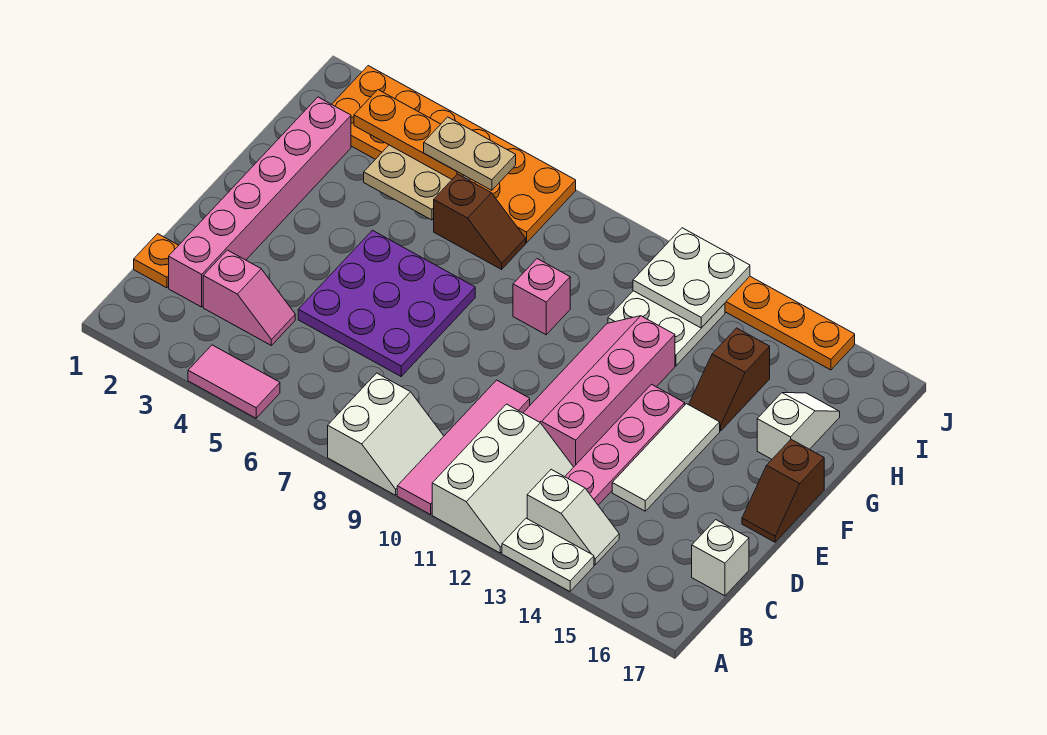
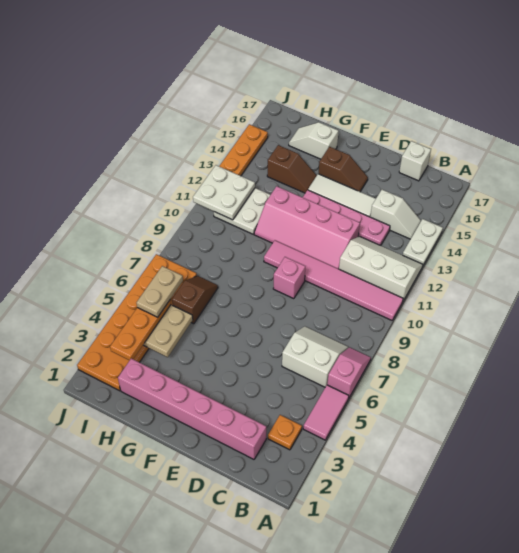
white slope A8:B9 level 1 top 8 -> white slope B6:C7 level 1 top 6
pink tile A10:D10 level 1 -> pink tile A10:F10 level 1
white slope B13:B14 level 1 top 13 -> white slope B14:C14 level 1 top C
orange plate C1 level 1 -> orange plate B3 level 1
pink slope C3:C4 level 1 top 3 -> pink slope A6:A7 level 1 top 6
purple plate D5:F7 level 1 -> none
brown slope E17:F17 level 1 top F -> brown slope E15:F15 level 1 top F
pink brick G9 level 1 -> pink brick E9 level 1

